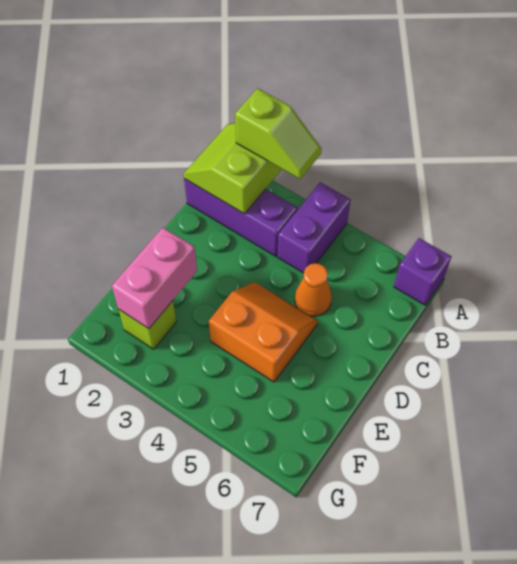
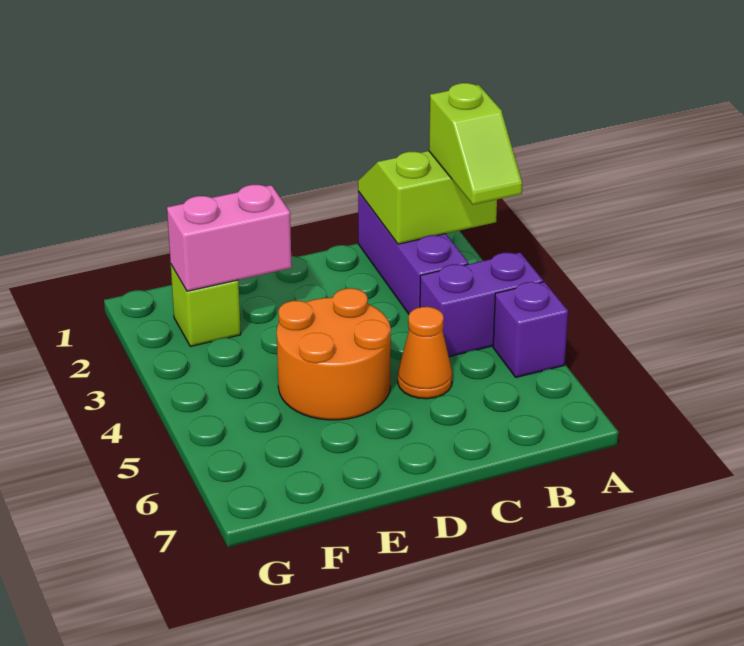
purple brick A7 level 1 -> purple brick A5 level 1
orange slope D4:E5 level 1 top E -> orange round brick D4:E5 level 1

